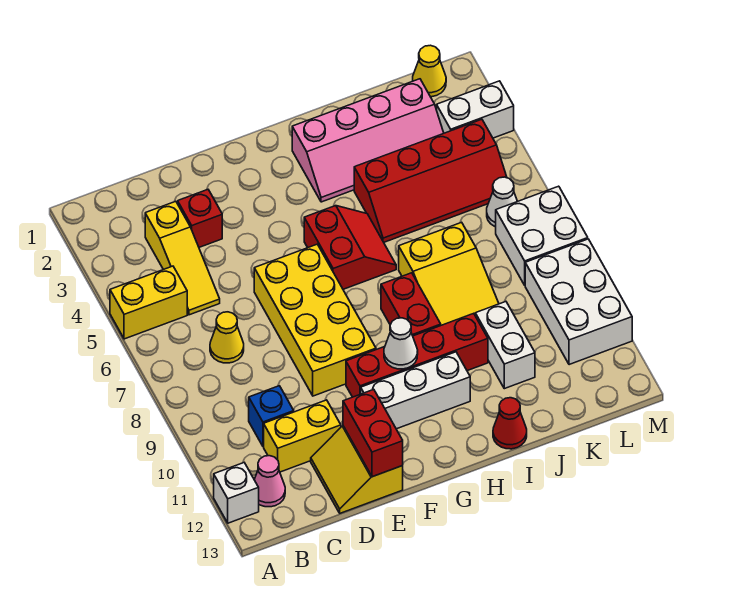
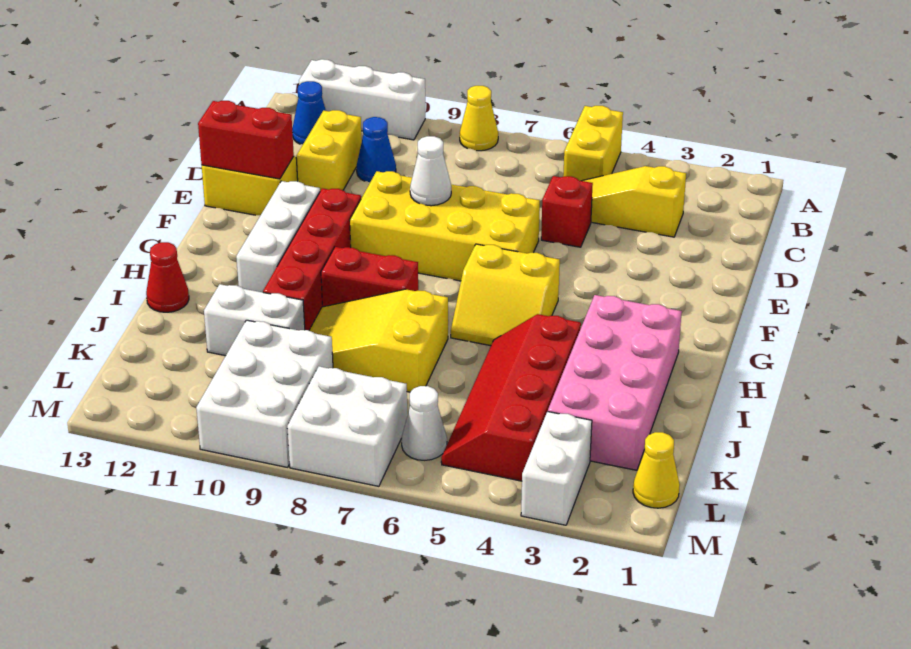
white brick A12 level 1 -> white brick A10:A12 level 1
pink cone B12 level 1 -> blue cone B12 level 1
yellow cone C7 level 1 -> yellow cone A8 level 1
blue brick C10 level 1 -> blue cone C10 level 1
red brick D3 level 1 -> red brick D5 level 1
red slope G5:H6 level 1 top G -> yellow slope G5:H6 level 1 top G
white cone G10 level 2 -> white cone E8 level 2
pink slope H2:K3 level 1 top 2 -> pink brick H2:K3 level 1
white brick L9:M11 level 1 -> white brick K9:M10 level 1

